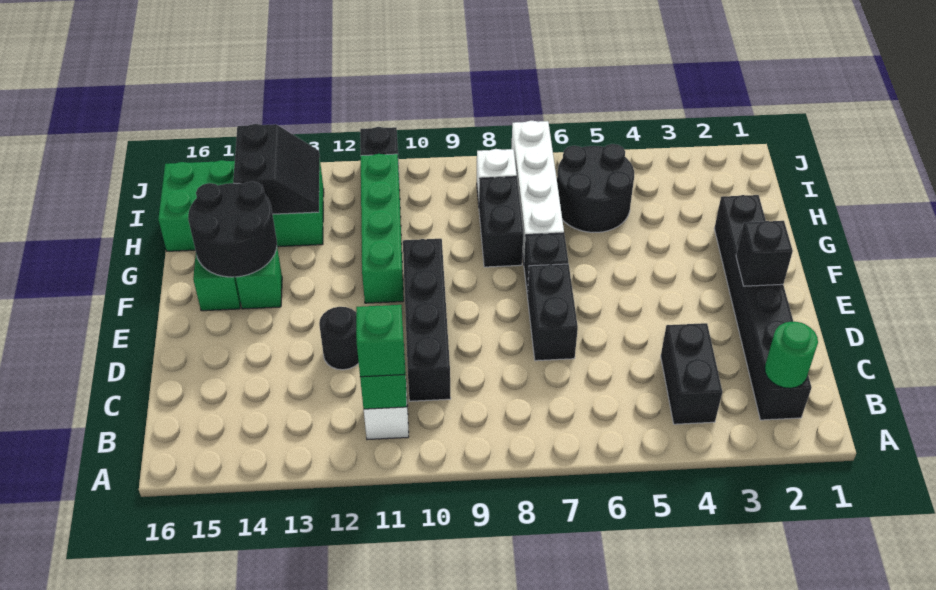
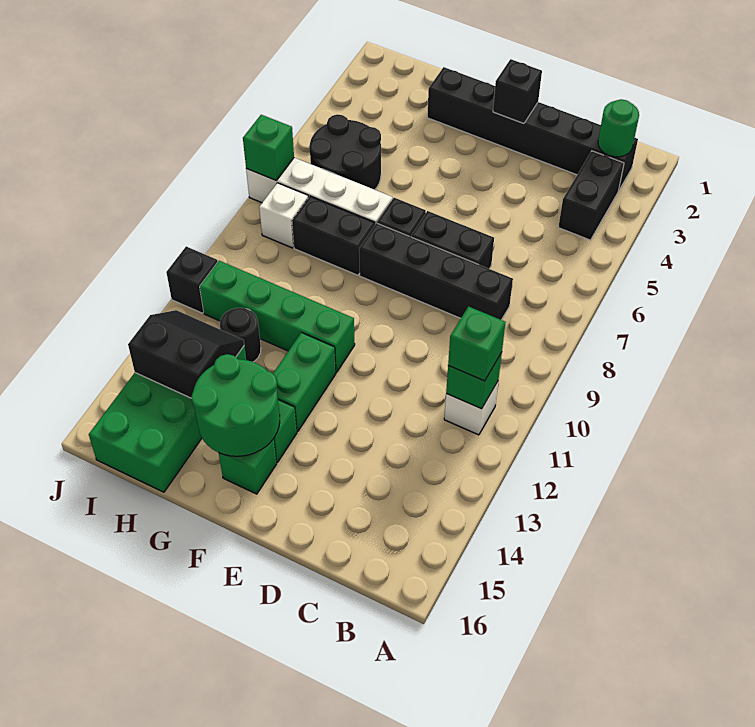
black brick B4:C4 level 1 -> black brick B3:B4 level 1
black brick C10:F10 level 1 -> black brick C8:F8 level 1
black round brick D12 level 1 -> black round brick H12 level 1
none -> green brick F12:F13 level 1
black round brick F14:G15 level 2 -> green round brick F14:G15 level 2
none -> green brick J7 level 2

